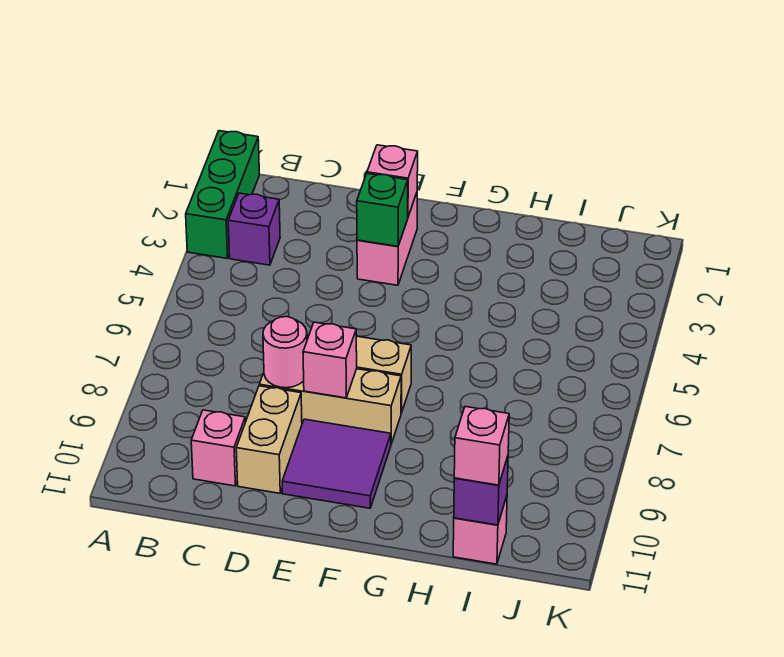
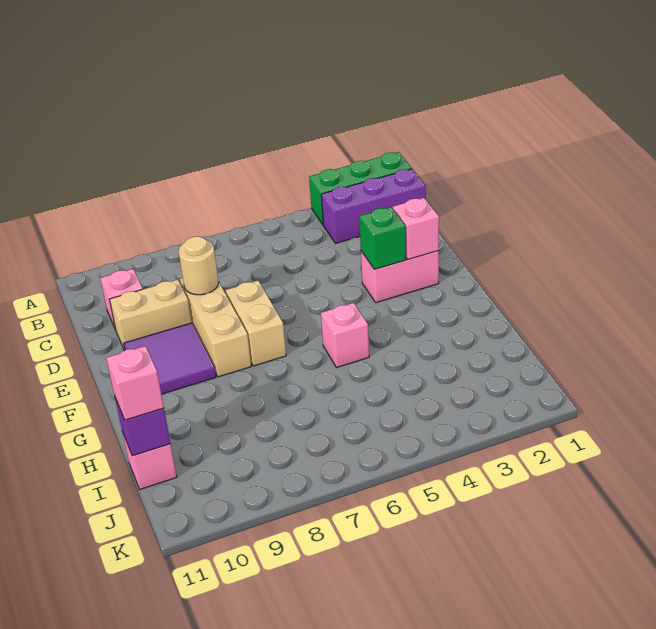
purple brick B3 level 1 -> purple brick B1:B3 level 1
pink round brick D8 level 2 -> tan round brick D8 level 2
pink brick E8 level 2 -> pink brick G5 level 1

